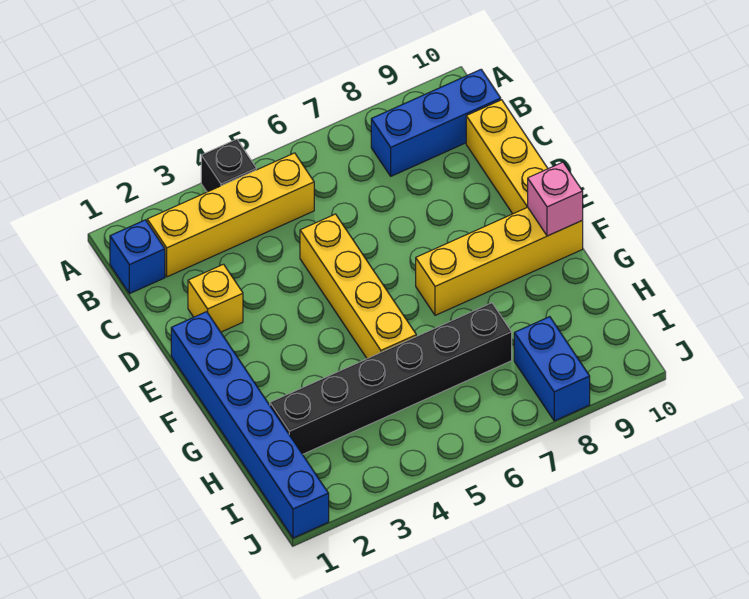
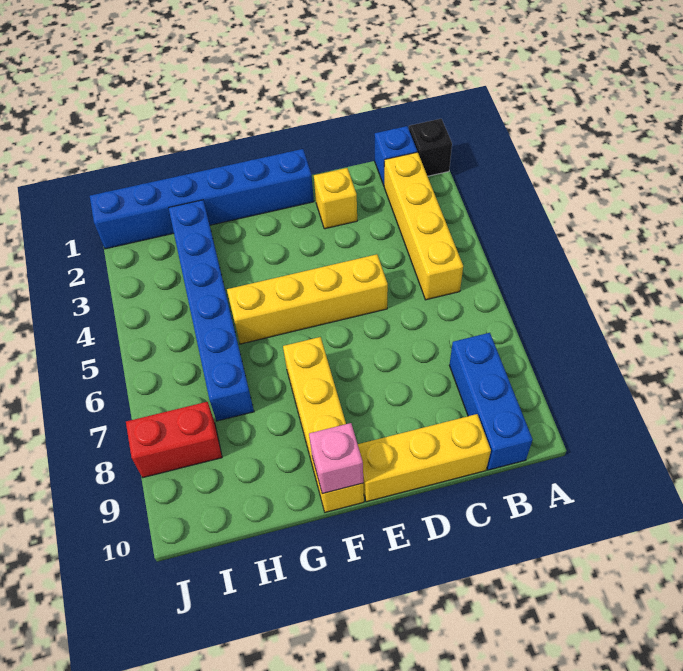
black brick A4 level 1 -> black brick A1 level 1
black brick H2:H7 level 1 -> blue brick H2:H7 level 1
blue brick I8:J8 level 1 -> red brick I8:J8 level 1

